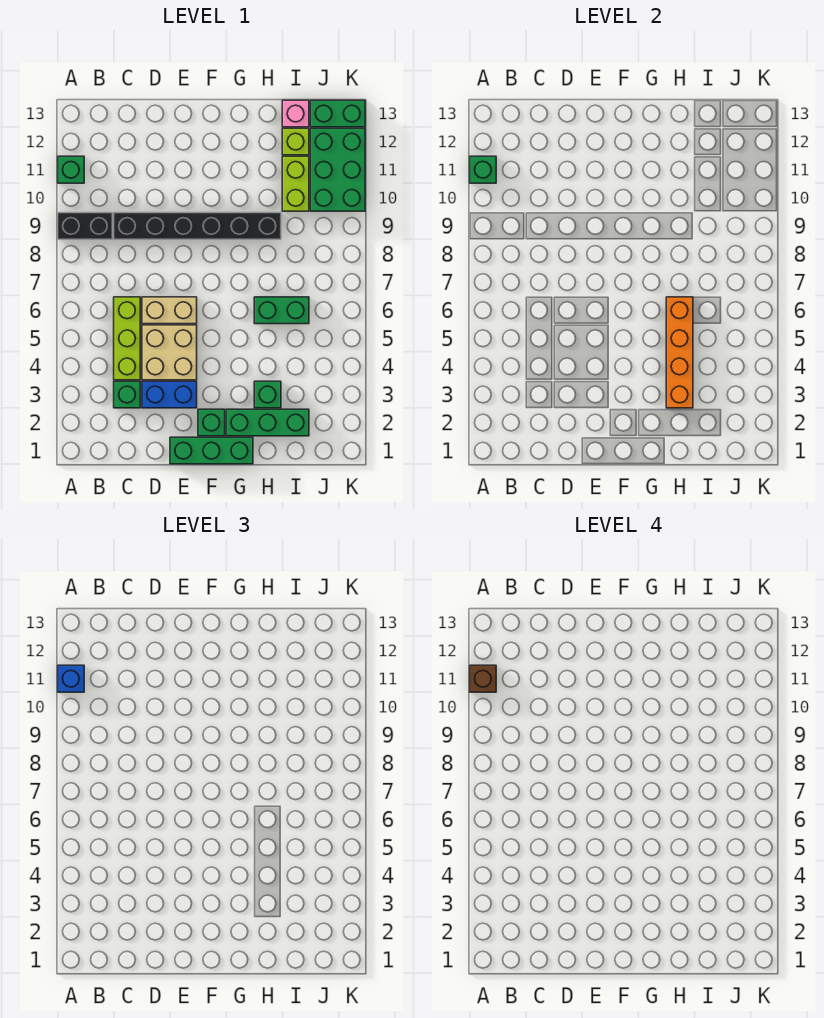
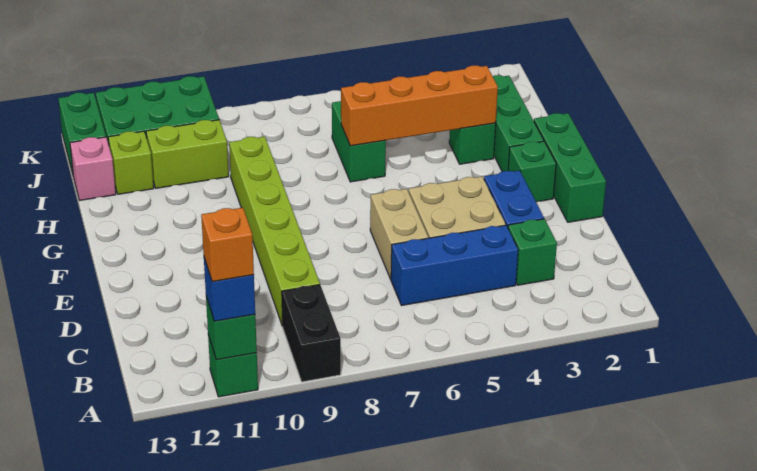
brown brick A11 level 4 -> orange brick A11 level 4
lime brick C4:C6 level 1 -> blue brick C4:C6 level 1
black brick C9:H9 level 1 -> lime brick C9:H9 level 1

